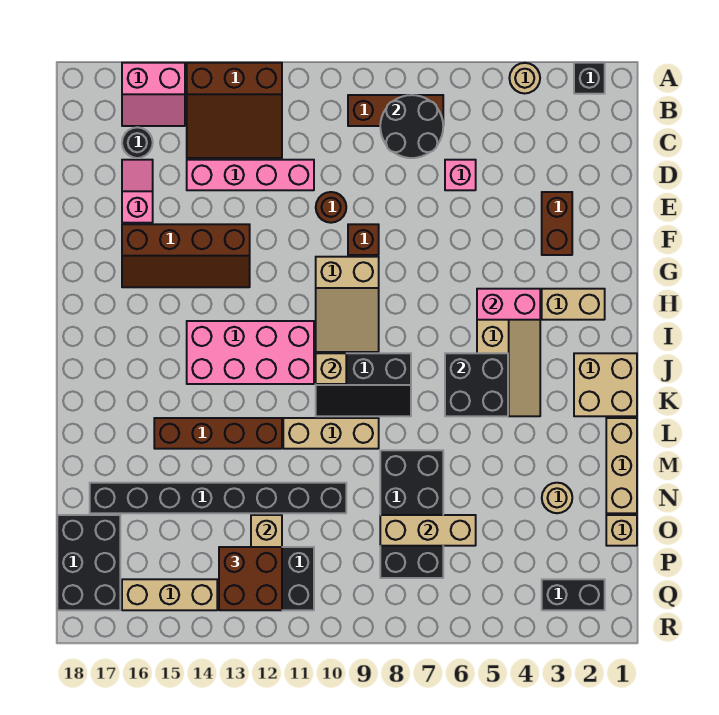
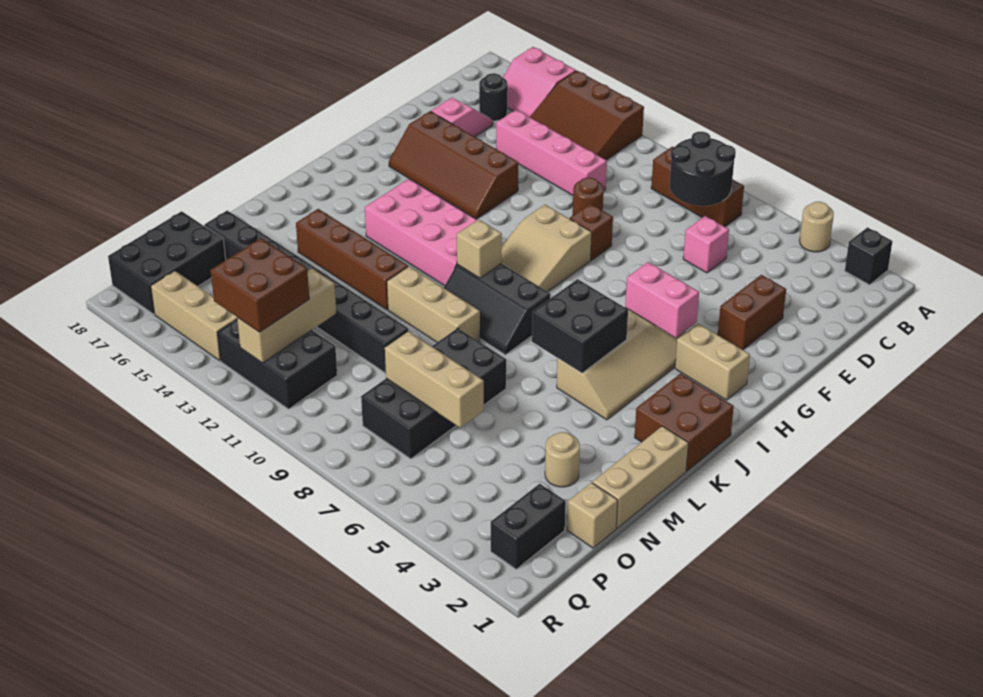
tan brick J1:K2 level 1 -> brown brick J1:K2 level 1
black brick Q2:Q3 level 1 -> black brick P2:Q2 level 1

